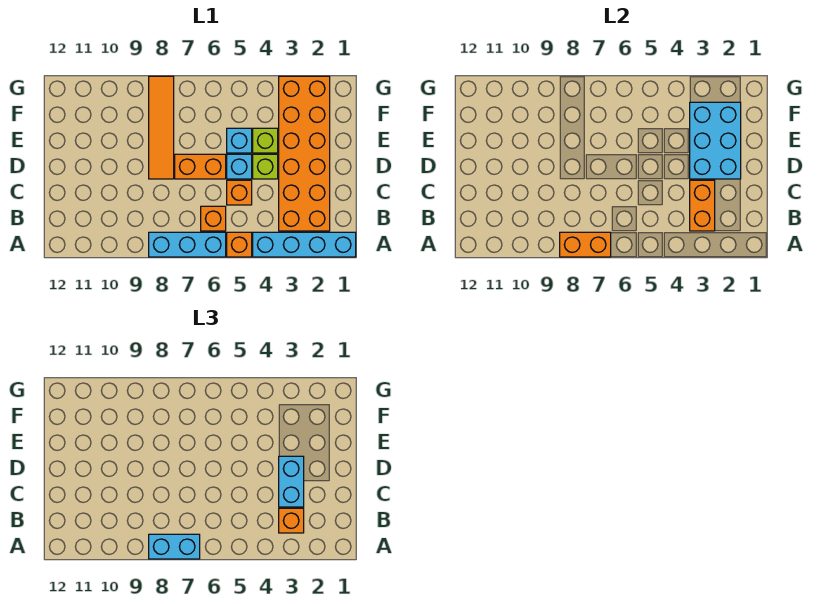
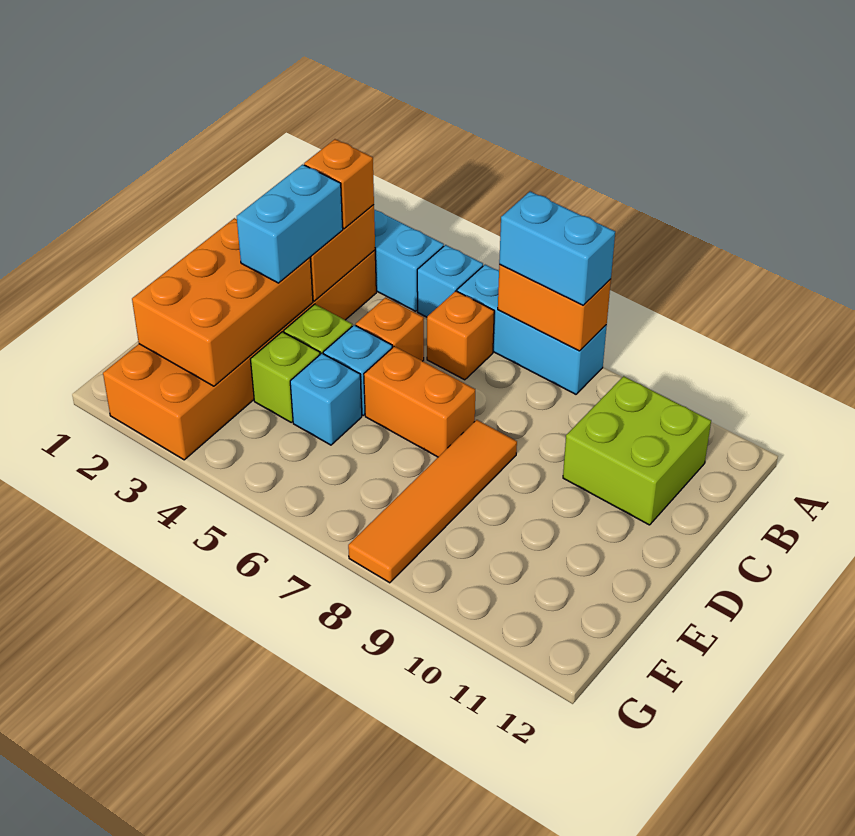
orange brick A5 level 1 -> cyan brick A5 level 1
none -> lime brick B10:C11 level 1
cyan brick D2:F3 level 2 -> orange brick D2:F3 level 2

